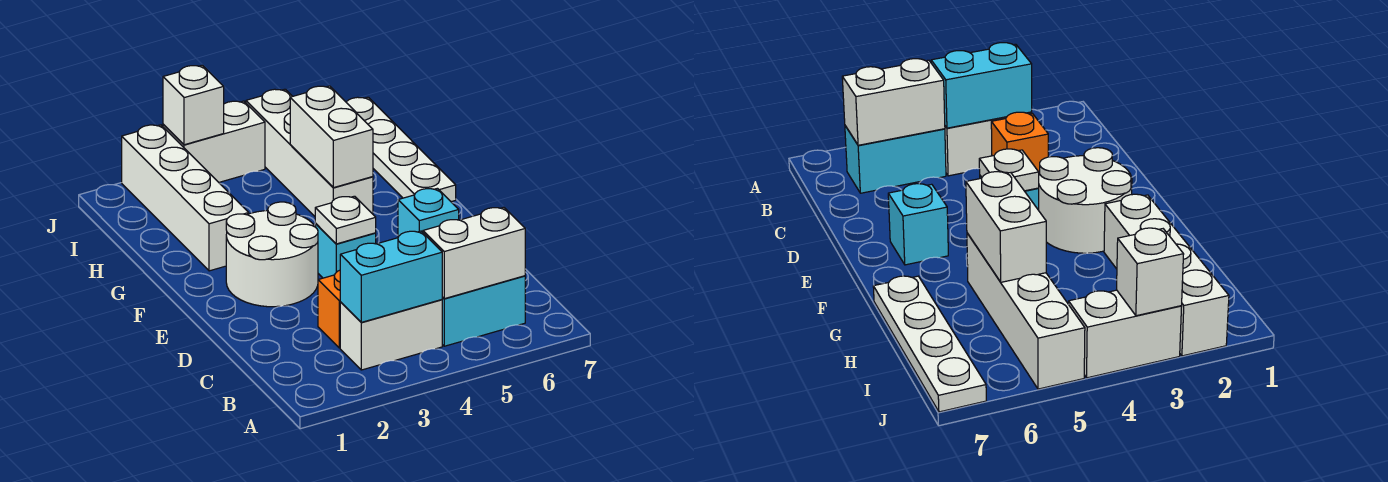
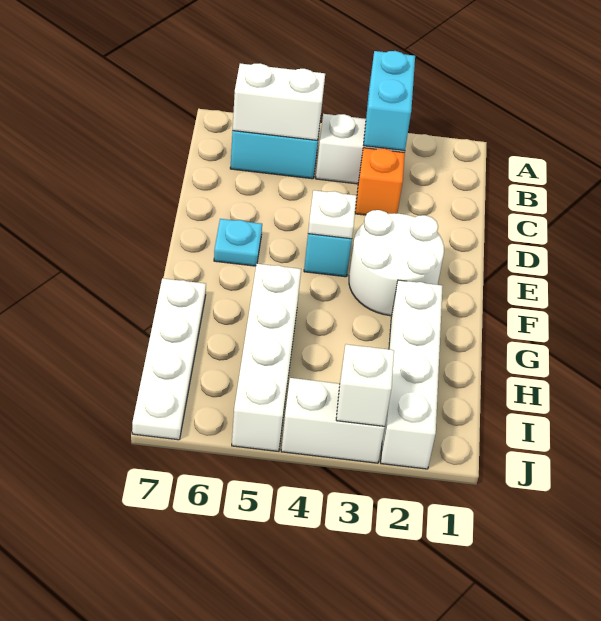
cyan brick B3:B4 level 2 -> cyan brick A3:B3 level 2
cyan brick E6 level 1 -> cyan plate E6 level 1
white brick G5:H5 level 2 -> none

